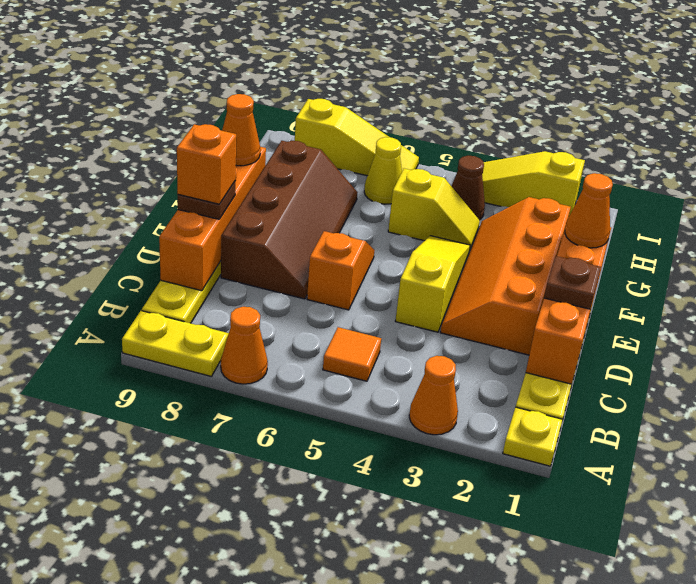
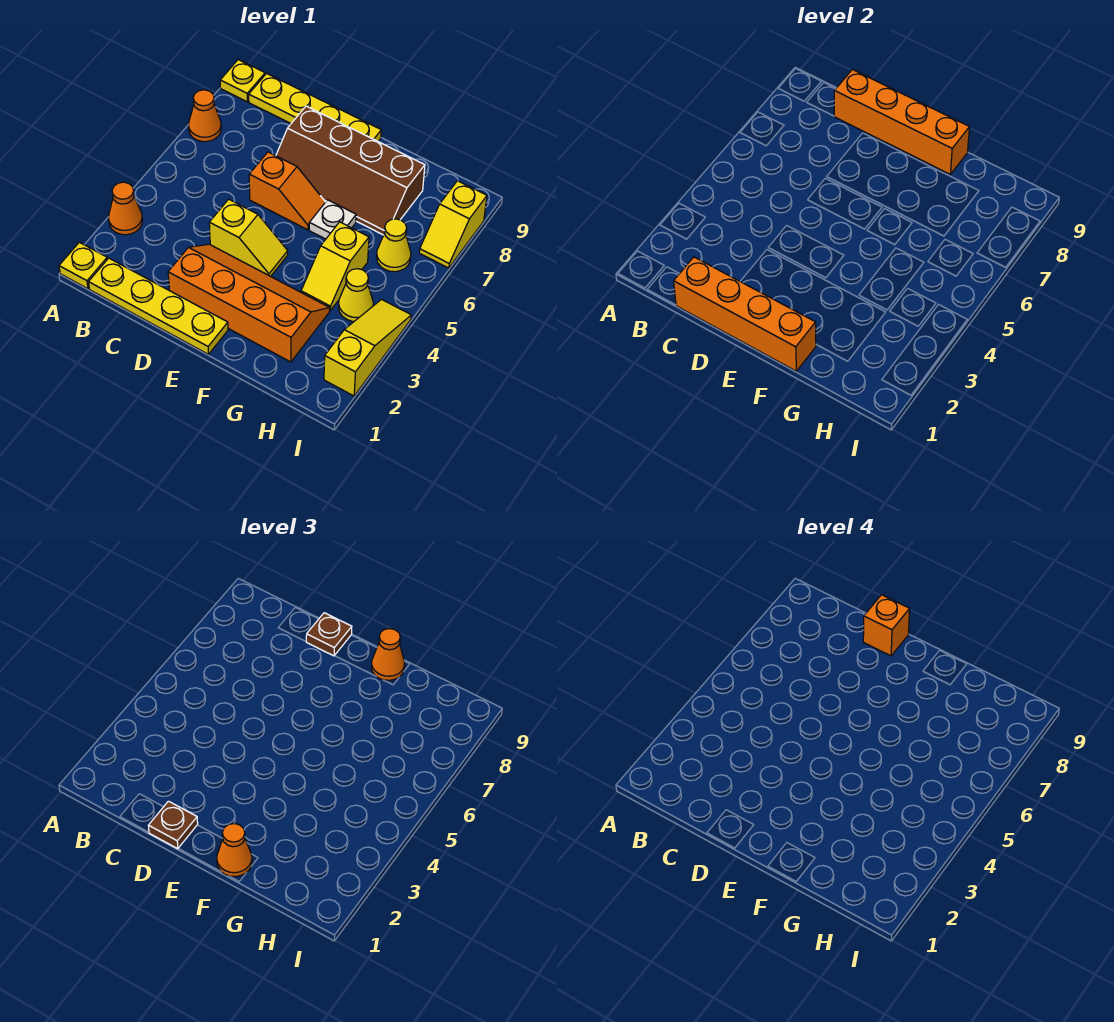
yellow plate A8:A9 level 1 -> yellow plate A9 level 1
orange tile B5 level 1 -> none
yellow slope D4:F4 level 1 top D -> yellow slope D4:E4 level 1 top D
none -> white plate F6 level 1
brown cone H4 level 1 -> yellow cone H4 level 1
yellow slope I6:I8 level 1 top 8 -> yellow slope I7:I8 level 1 top 8

